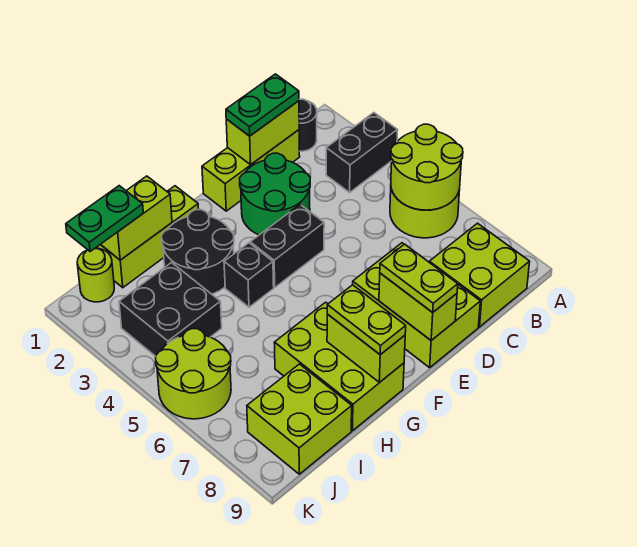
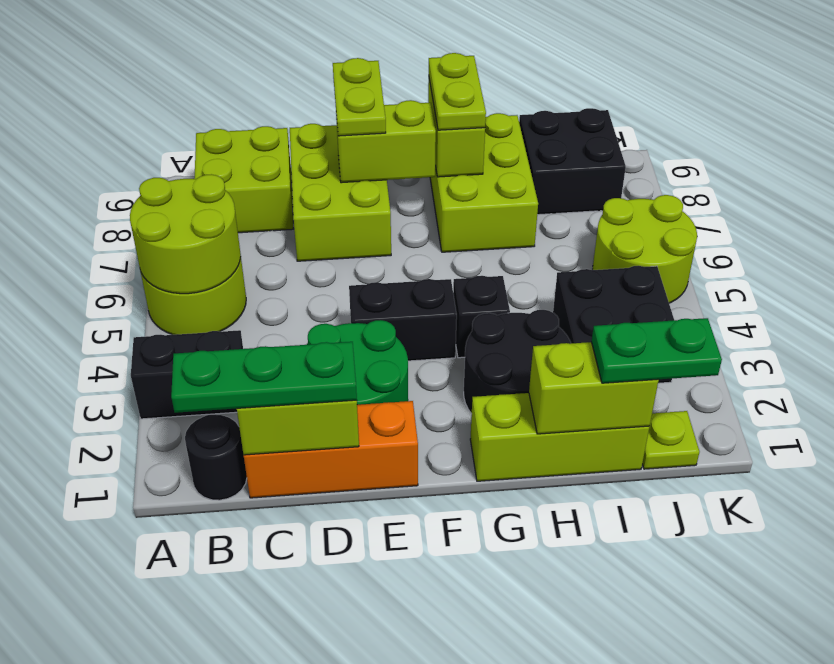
lime brick C1:E1 level 1 -> orange brick C1:E1 level 1
green plate C1:D1 level 3 -> green plate B1:D1 level 3
lime brick E8:E9 level 2 -> lime brick E8:F8 level 2
lime brick I8:J9 level 1 -> black brick I8:J9 level 1
lime round brick J1 level 1 -> lime plate J1 level 1

